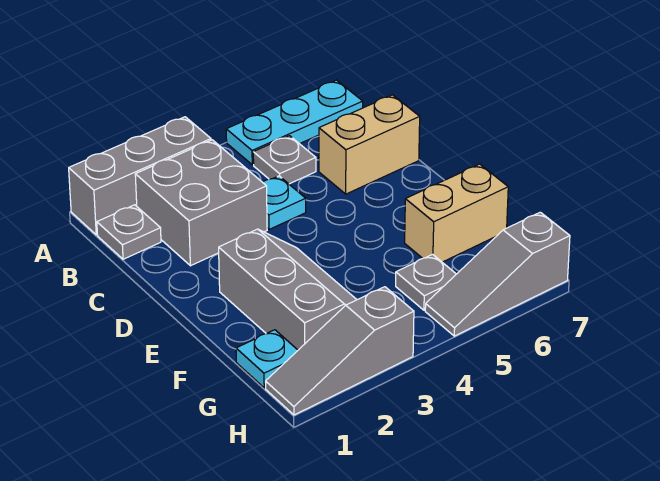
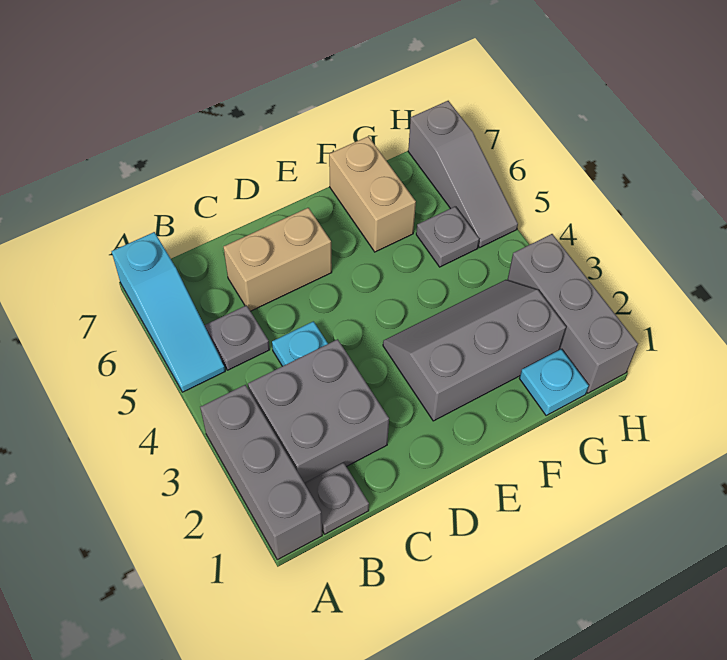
cyan plate A5:A7 level 1 -> cyan slope A5:A7 level 1 top 7
tan brick C6:C7 level 1 -> tan brick C6:D6 level 1
grey slope H1:H3 level 1 top 3 -> grey brick H1:H3 level 1

